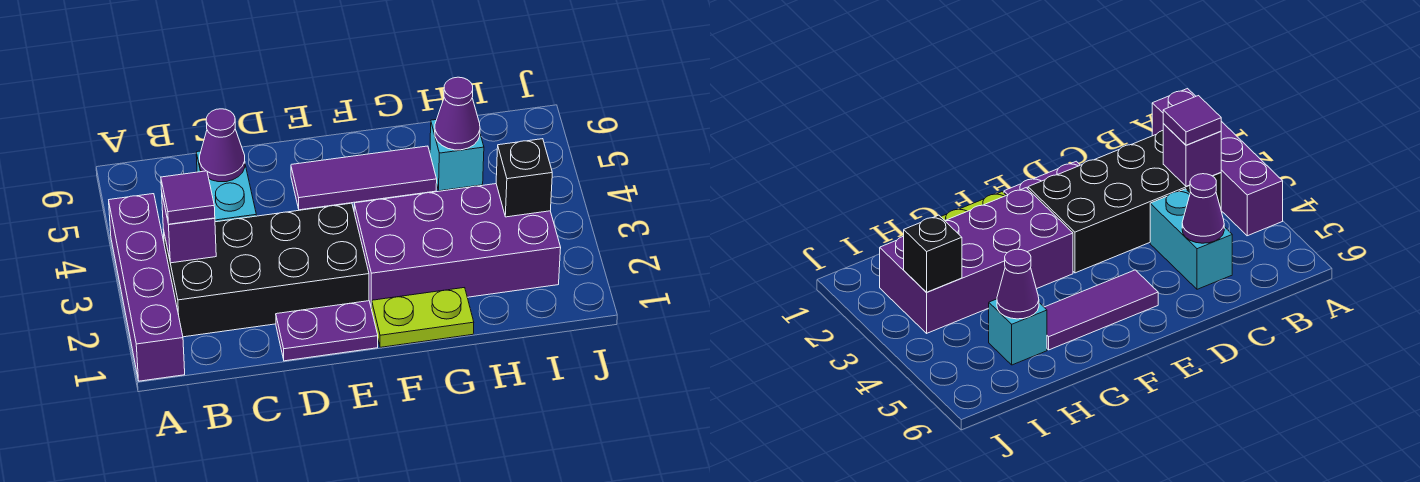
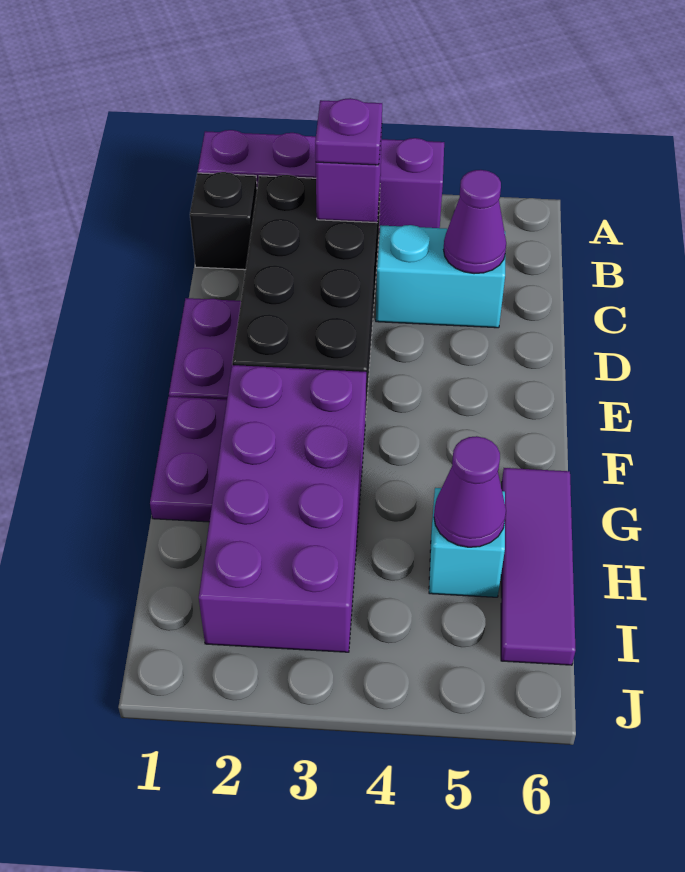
purple tile B3 level 3 -> purple plate B3 level 3
purple tile E5:G5 level 1 -> purple tile G6:I6 level 1
lime plate F1:G1 level 1 -> purple plate F1:G1 level 1
black brick I3 level 2 -> black brick B1 level 1

